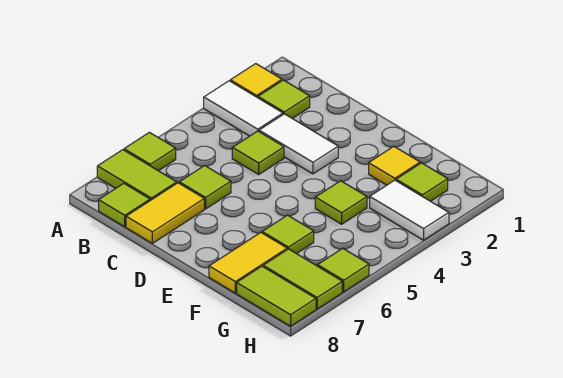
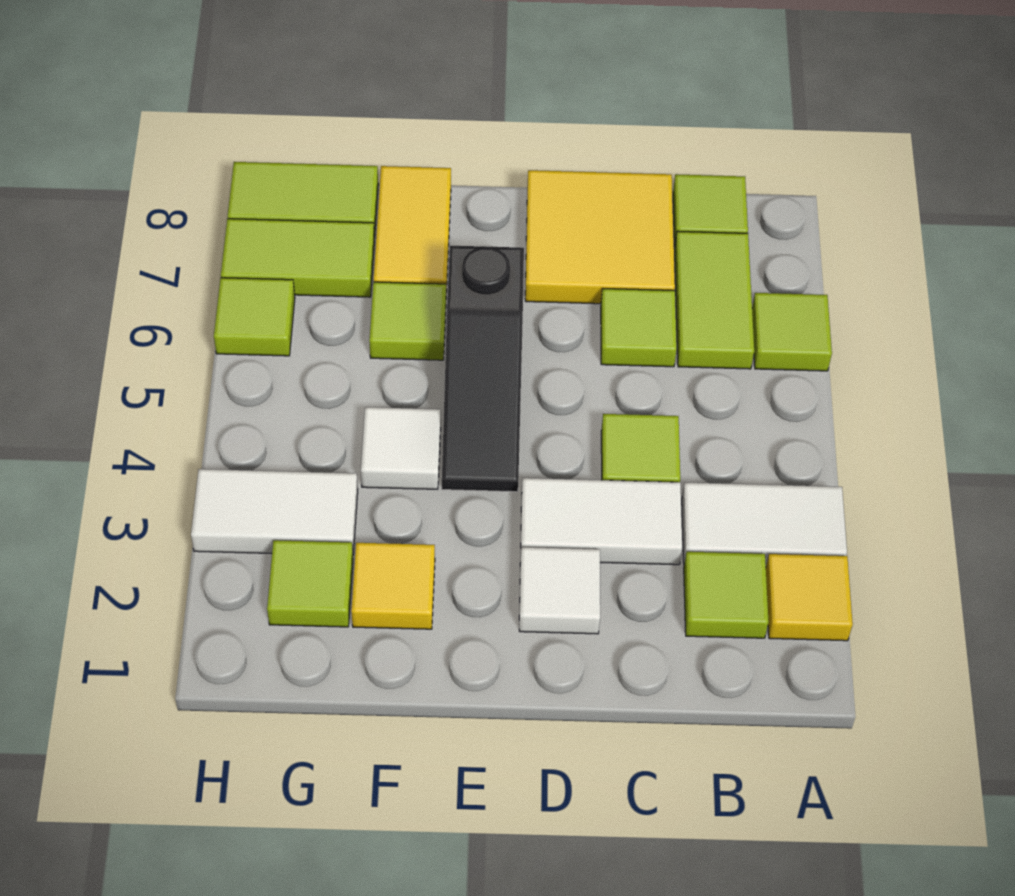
lime tile A7:B7 level 1 -> lime tile B6:B7 level 1
yellow tile C7:C8 level 1 -> yellow tile C7:D8 level 1
none -> white tile D2 level 1
none -> black slope E4:E6 level 1 top 6
lime tile F4 level 1 -> white tile F4 level 1

